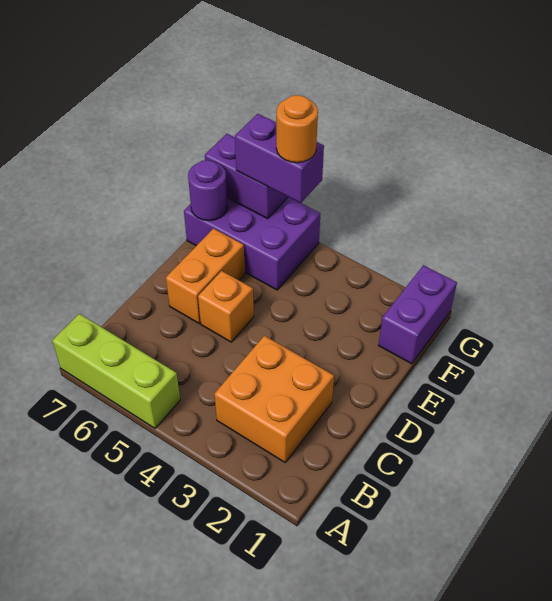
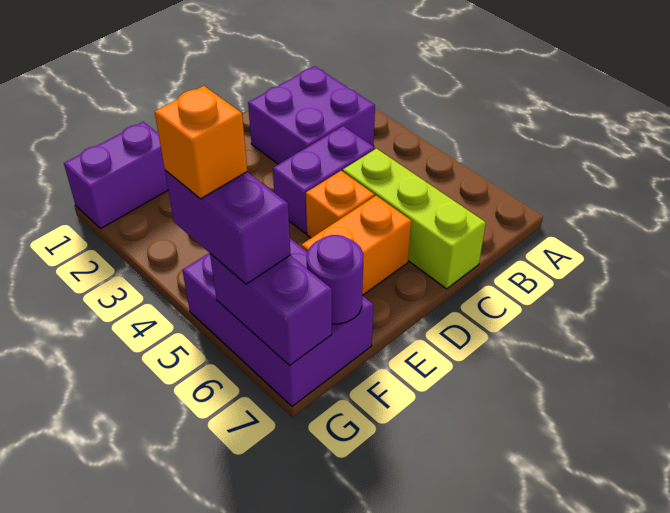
lime brick A5:A7 level 1 -> lime brick C5:C7 level 1
orange brick B2:C3 level 1 -> purple brick B2:C3 level 1
none -> purple brick C4:D4 level 1
orange round brick G5 level 4 -> orange brick G5 level 4

